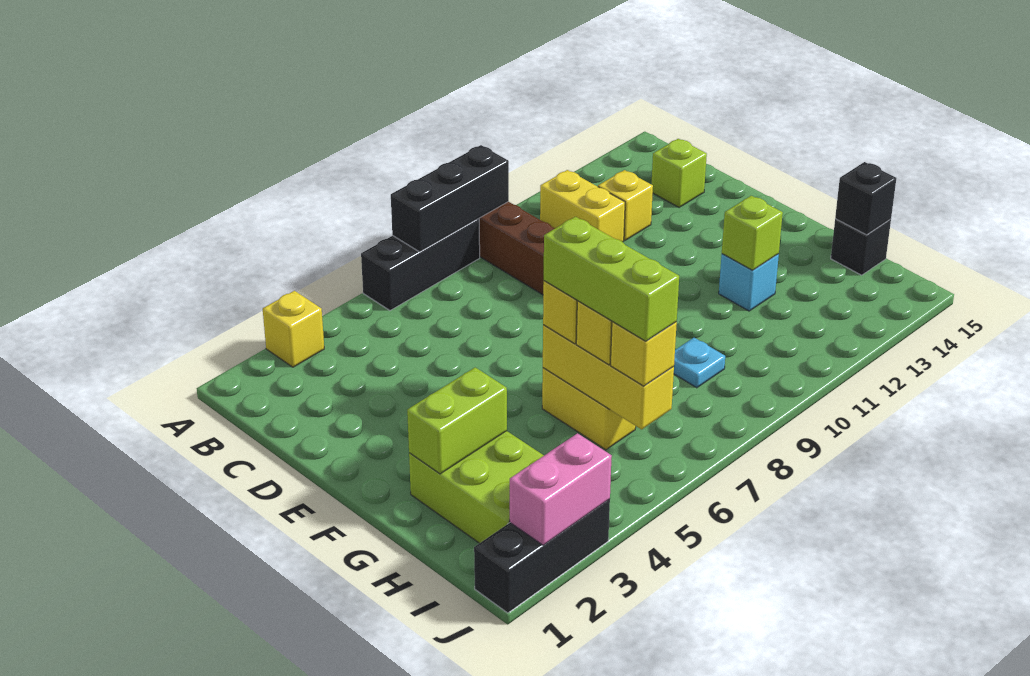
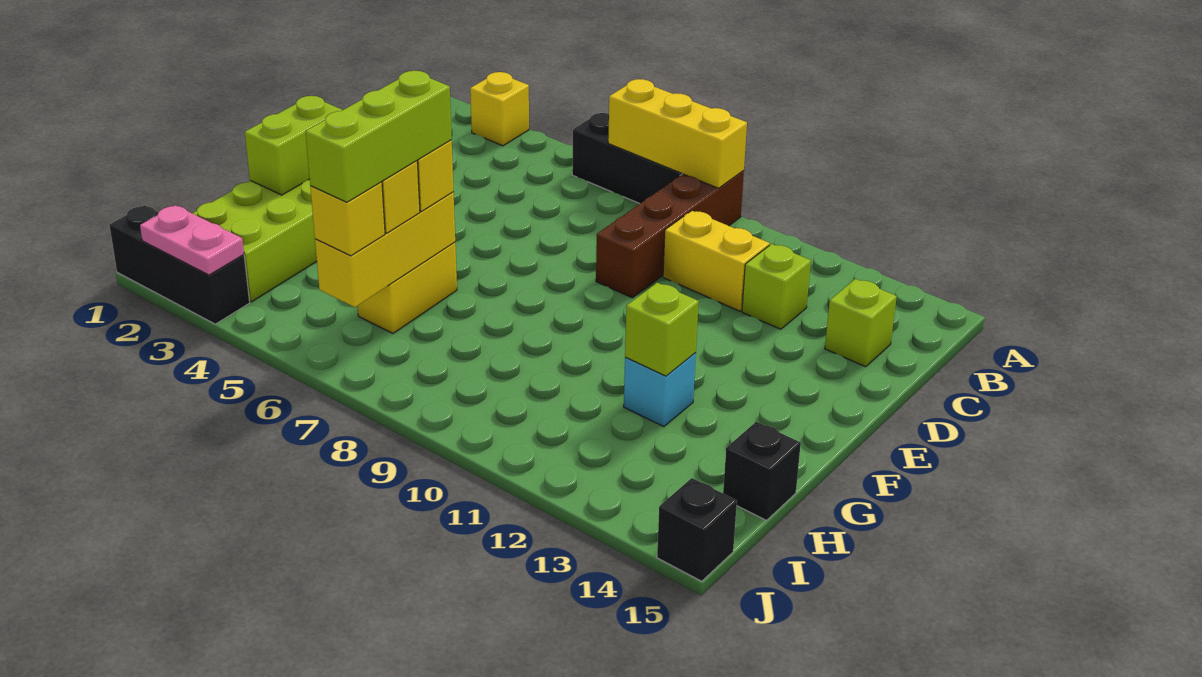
black brick A7:A9 level 2 -> yellow brick A7:A9 level 2
yellow brick B11:C11 level 1 -> yellow brick C10:C11 level 1
yellow brick C12 level 1 -> lime brick C12 level 1
lime brick G2:G3 level 2 -> lime brick F2:G2 level 2
cyan plate H9 level 1 -> none
black brick H15 level 2 -> black brick J15 level 1
pink brick J2:J3 level 2 -> pink plate J2:J3 level 2

